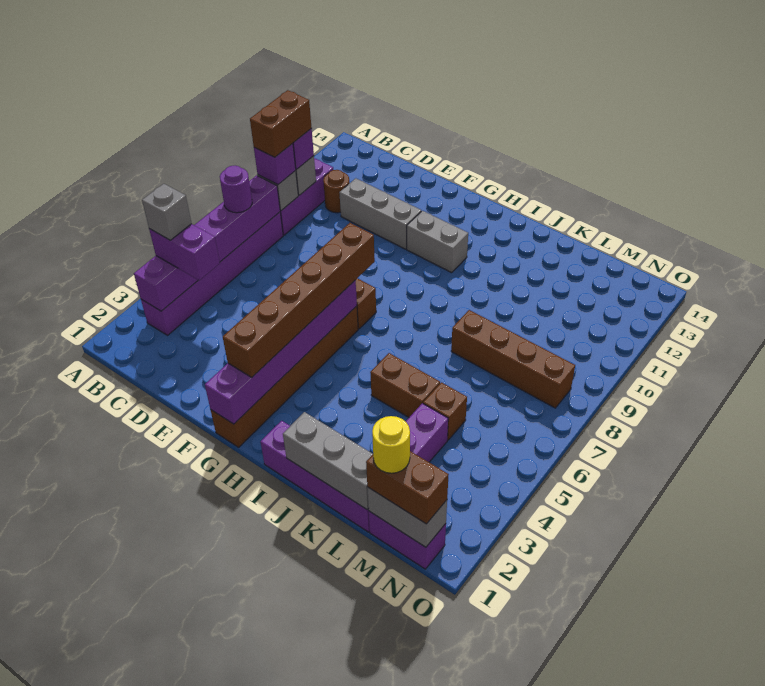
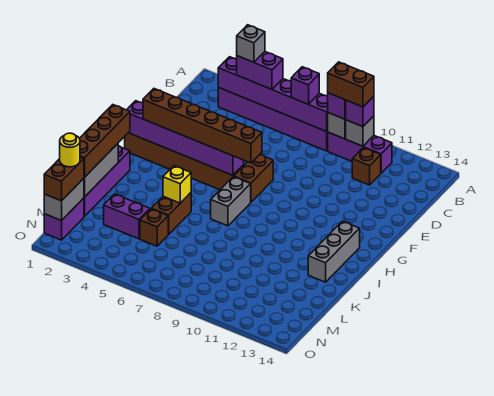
purple brick B4:C4 level 3 -> purple brick B4:B5 level 3
purple round brick B7 level 3 -> purple brick B7 level 3
brown round brick C11 level 1 -> brown brick C11 level 1
grey brick D11:F11 level 1 -> grey brick H13:J13 level 1
grey brick G11:H11 level 1 -> grey brick H7:I7 level 1
none -> yellow brick J5 level 2
brown brick K8:N8 level 1 -> brown brick I1:L1 level 3

